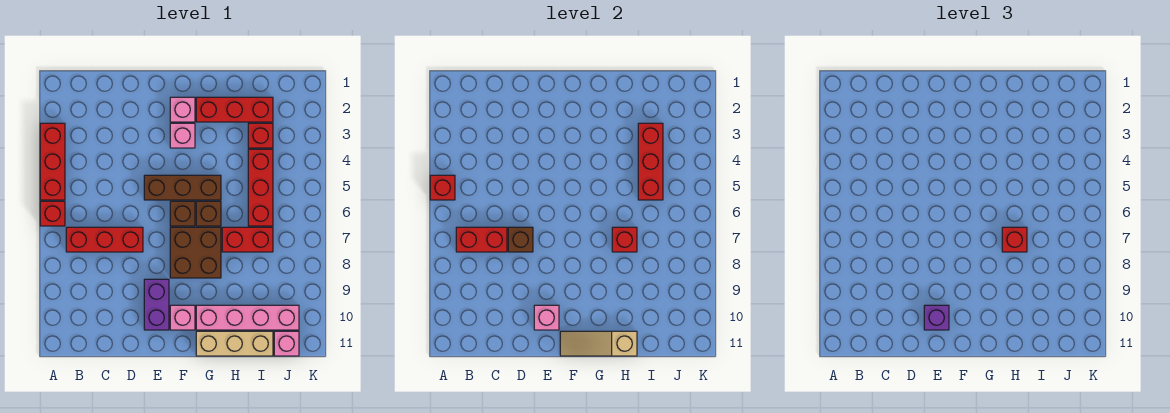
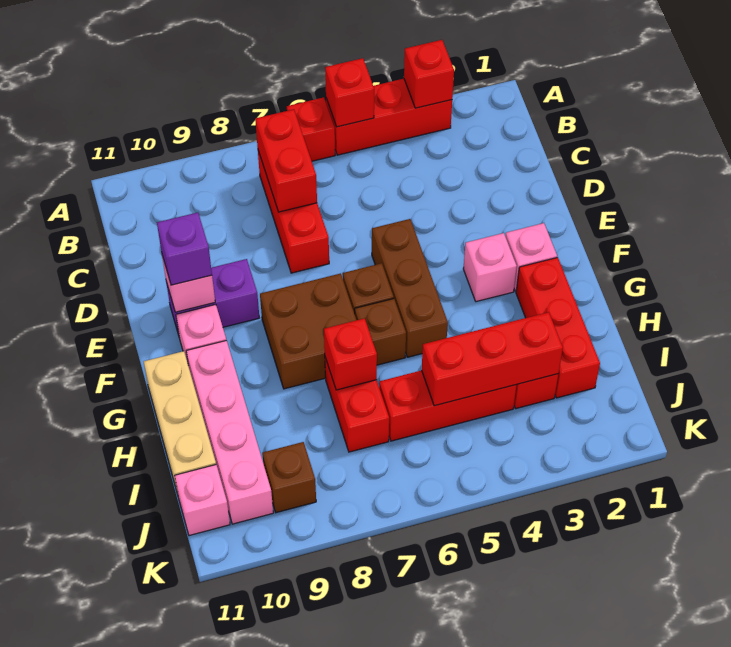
brown brick D7 level 2 -> brown brick J9 level 1
tan slope F11:H11 level 2 top H -> none
red brick H7 level 3 -> red brick A3 level 2

